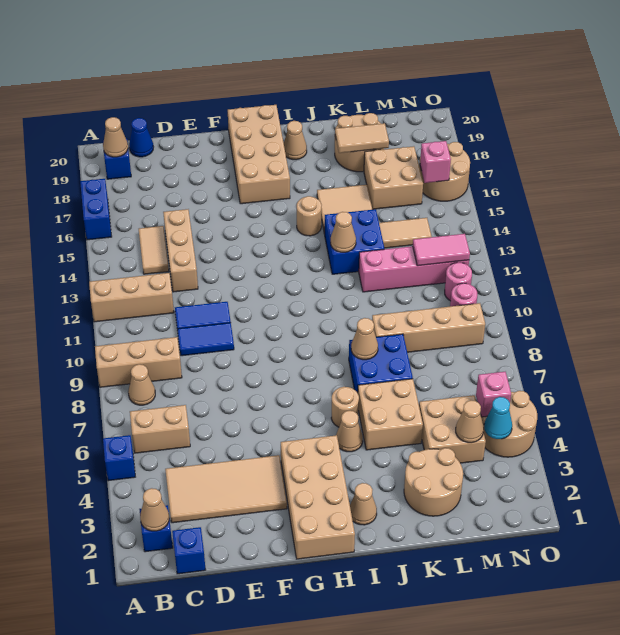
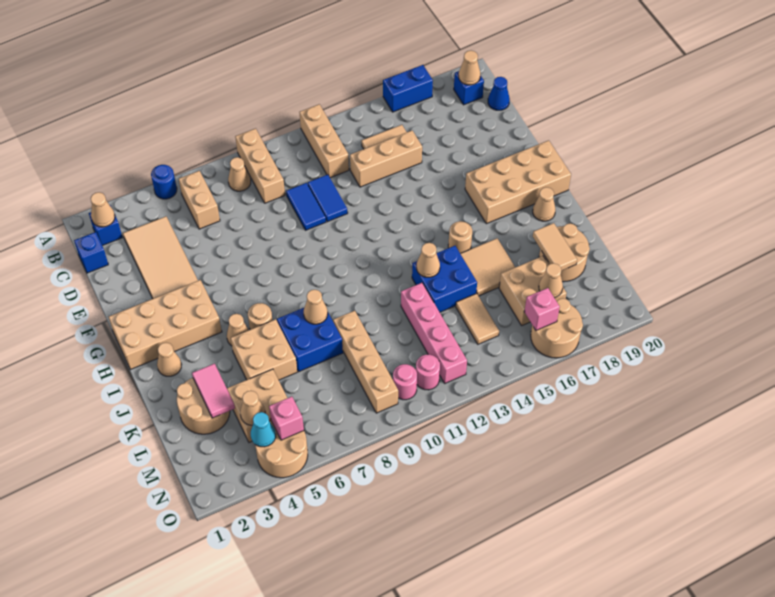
blue brick A5 level 1 -> blue round brick A5 level 1
pink tile M12:N12 level 2 -> pink tile K3:L3 level 2
none -> tan cone M17 level 2

